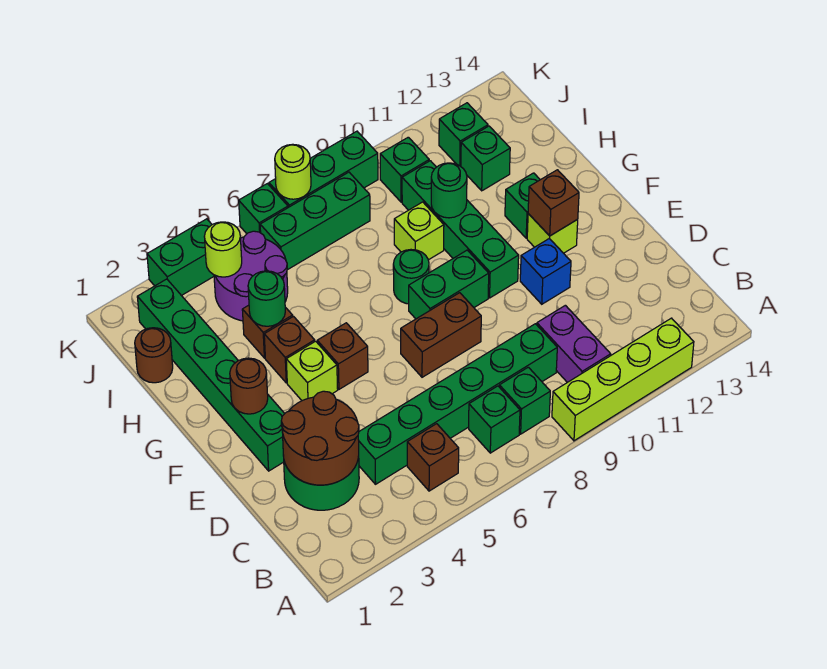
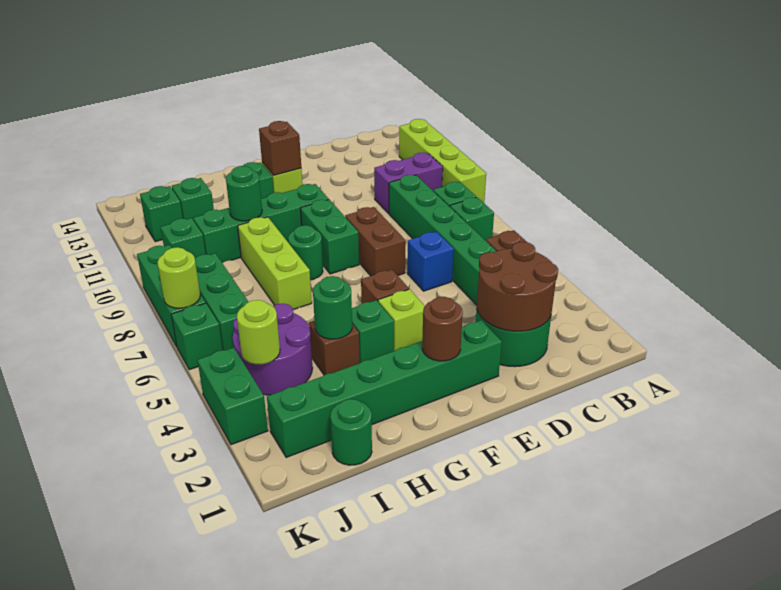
blue brick E11 level 1 -> blue brick D6 level 1
brown brick G4 level 1 -> green brick G4 level 1
lime brick H9 level 1 -> lime brick H7:H9 level 1
brown round brick I1 level 1 -> green round brick I1 level 1

